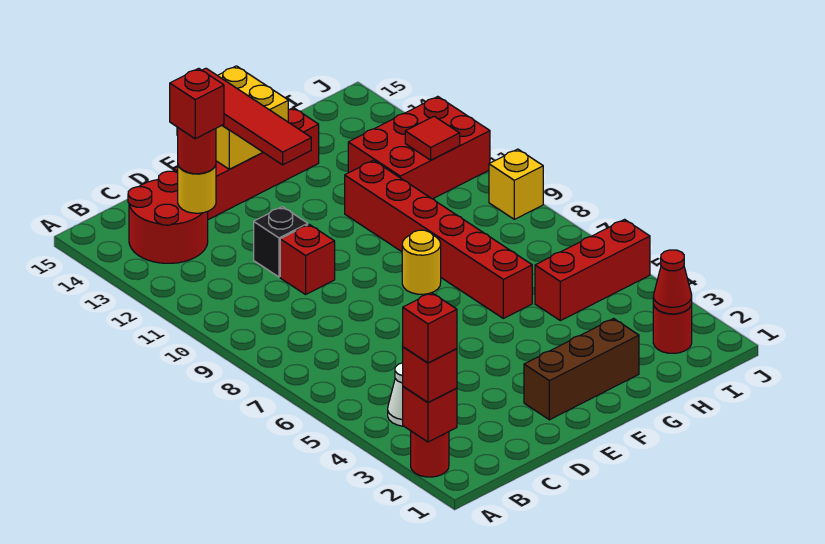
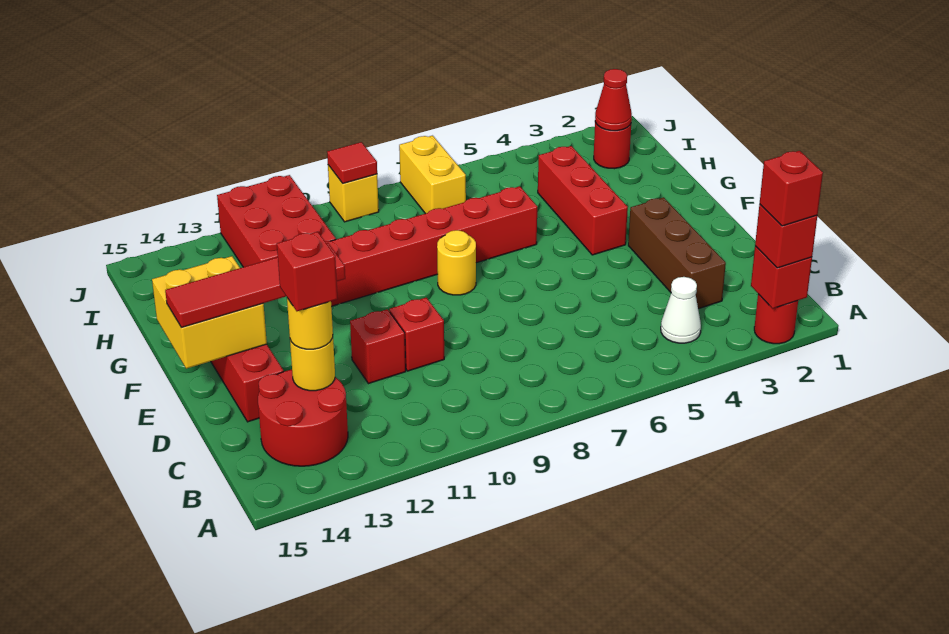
red round brick C13 level 3 -> yellow round brick C13 level 3
black brick D11 level 1 -> red brick D11 level 1
brown brick E2:G2 level 1 -> brown brick C3:E3 level 1
red brick H5:J5 level 1 -> red brick F4:H4 level 1
none -> yellow brick I7:J7 level 1
red tile I11 level 2 -> red tile J9 level 2

